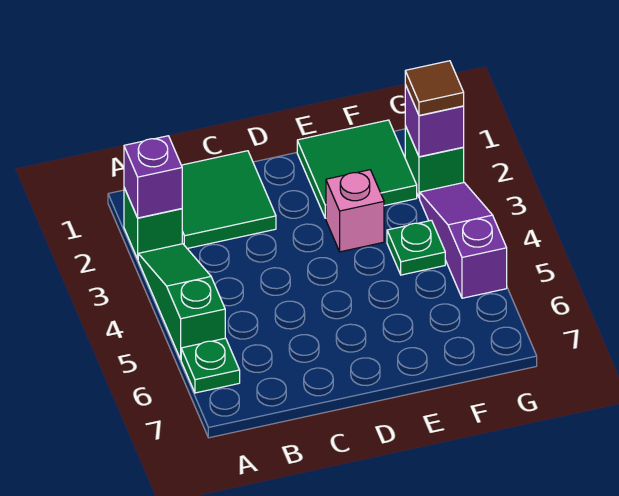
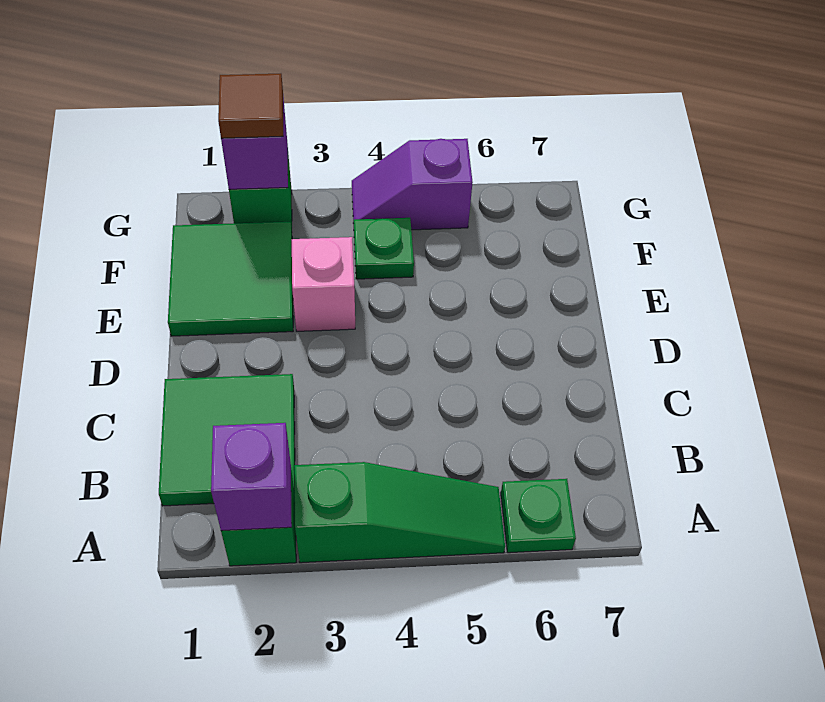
green slope A3:A5 level 1 top 5 -> green slope A3:A5 level 1 top 3
purple slope G3:G5 level 1 top 5 -> purple slope G4:G5 level 1 top 5

